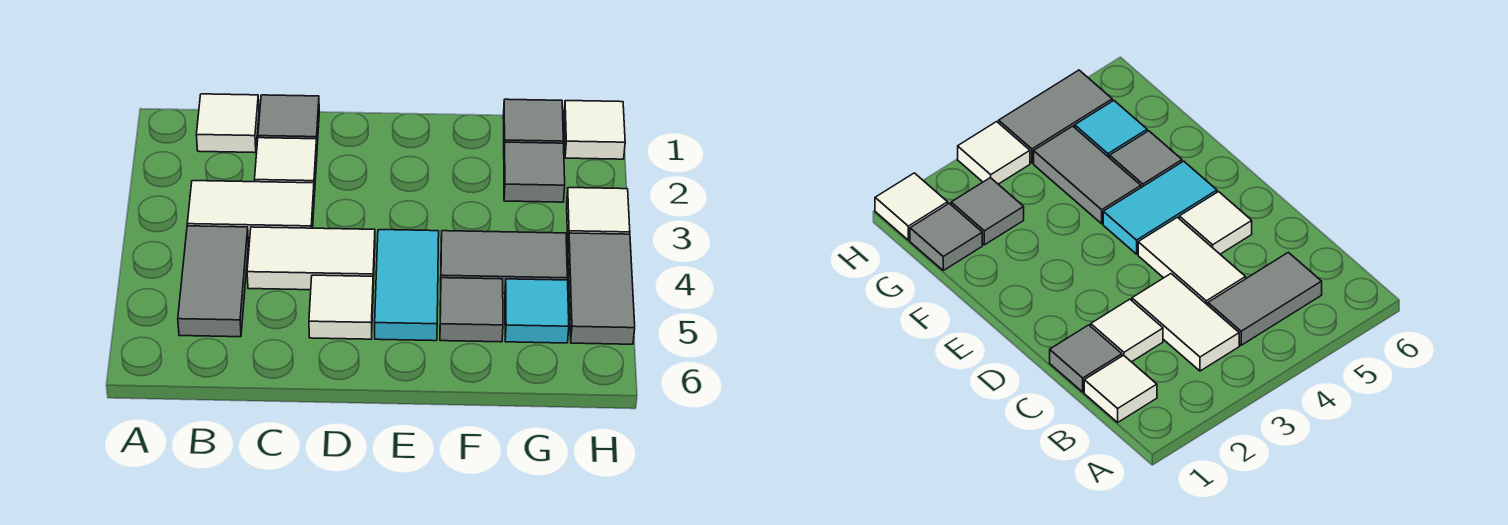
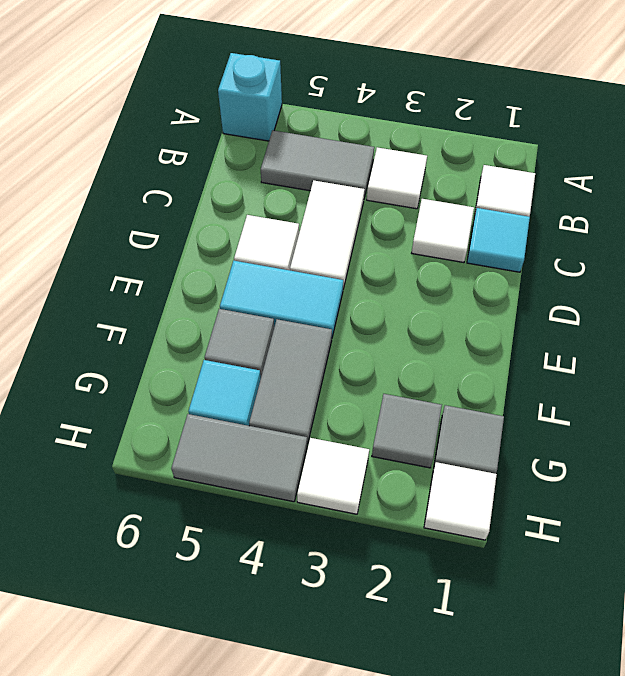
none -> cyan brick A6 level 1
white tile B3:C3 level 1 -> white tile B3 level 1
grey tile C1 level 1 -> cyan tile C1 level 1

